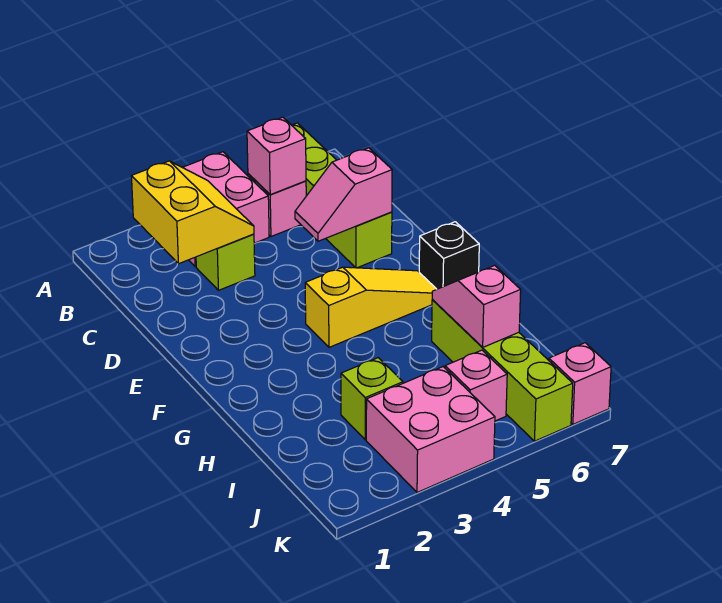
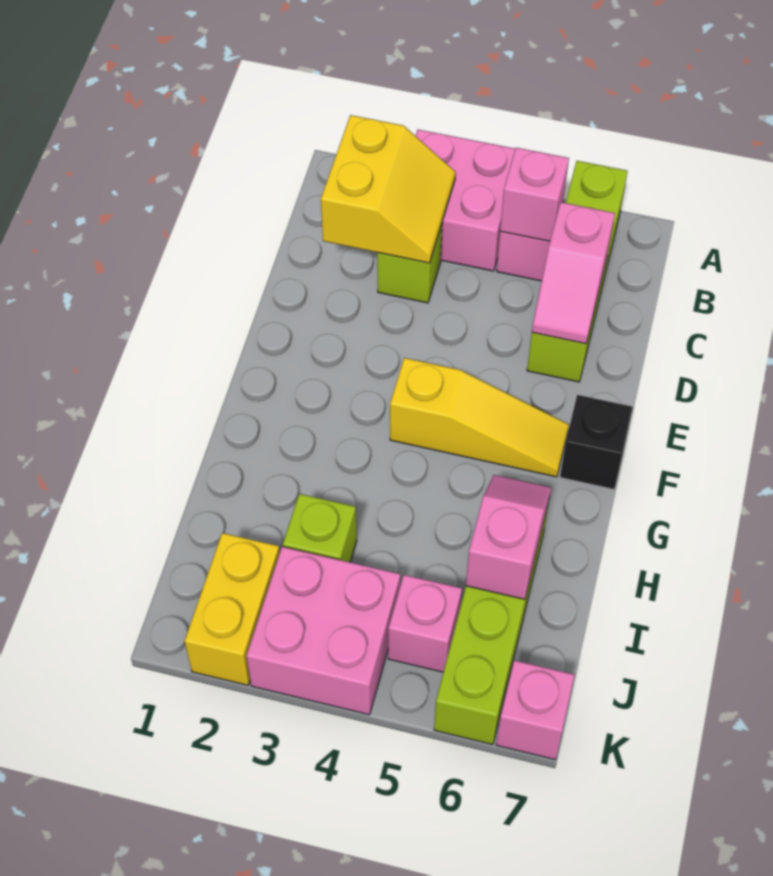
pink slope D5:D6 level 2 top 6 -> pink slope C6:D6 level 2 top C
none -> yellow brick J2:K2 level 1

